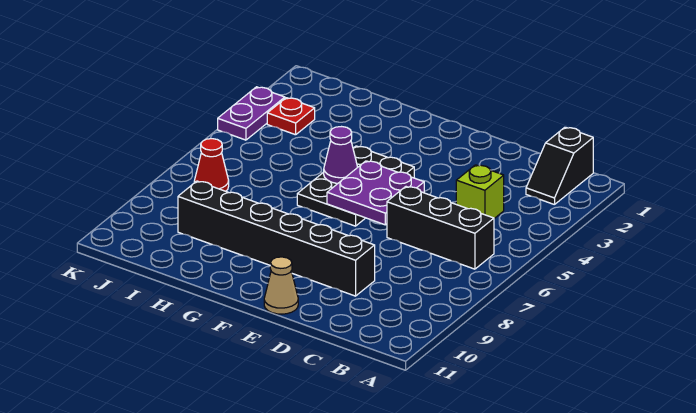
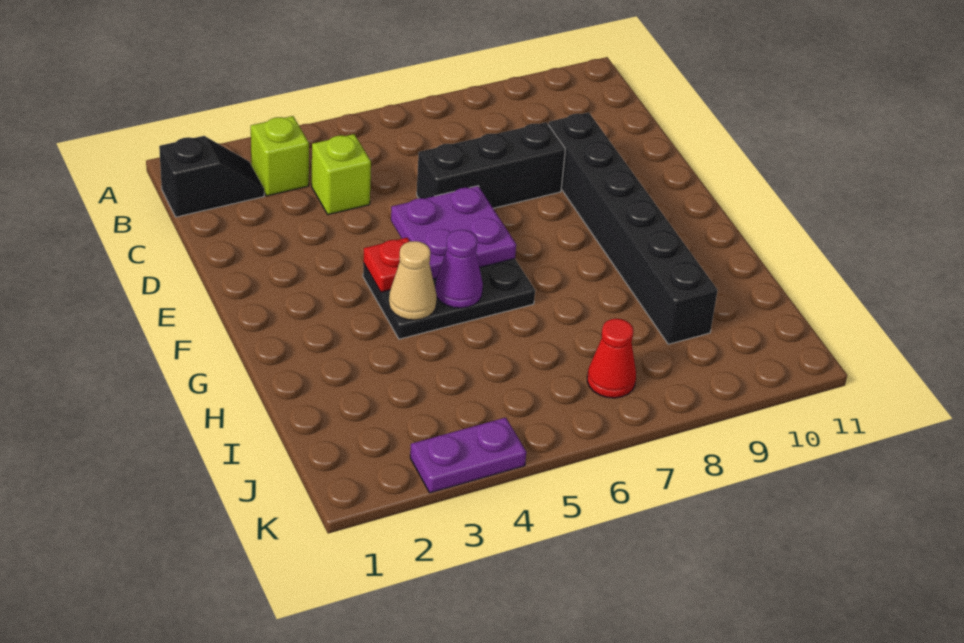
none -> lime brick B3 level 1
black brick B6:D6 level 1 -> black brick D6:D8 level 1
tan cone E11 level 1 -> tan cone G4 level 2
red plate J3 level 1 -> red plate F4 level 2

